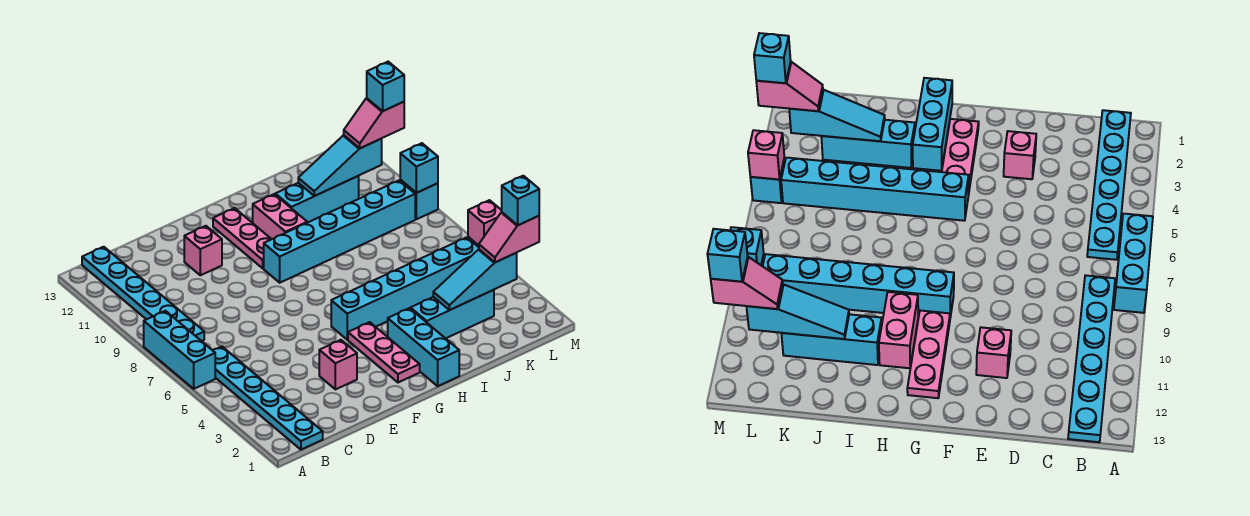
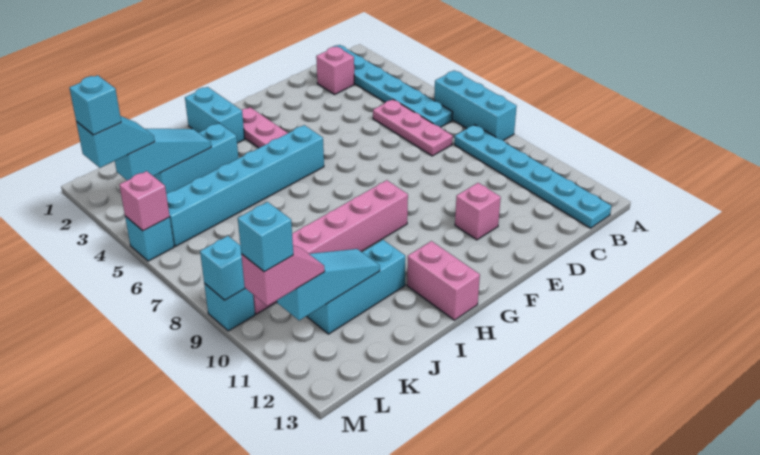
pink brick E3 level 1 -> pink brick C2 level 1
cyan brick G9:L9 level 1 -> pink brick G9:L9 level 1
pink plate G10:G12 level 1 -> pink plate C5:C7 level 1
cyan brick H1:H3 level 1 -> cyan brick H1:H2 level 1
pink brick H10:H11 level 1 -> pink brick H12:H13 level 1
pink slope L3:M3 level 3 top M -> cyan slope L3:M3 level 3 top M

